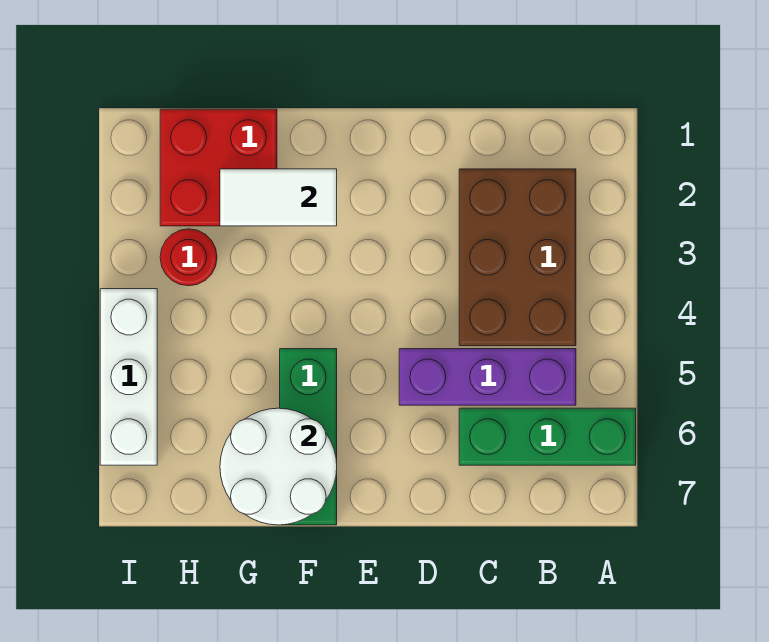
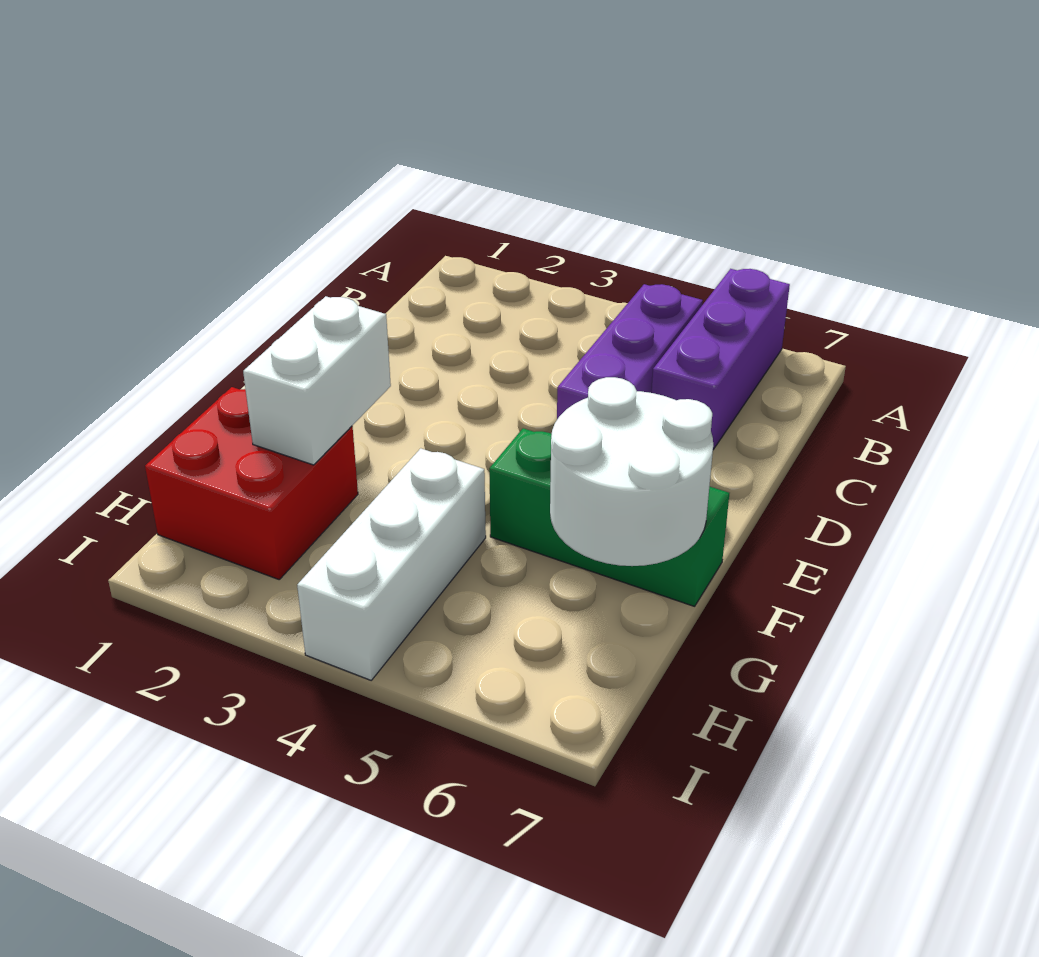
green brick A6:C6 level 1 -> purple brick A6:C6 level 1
brown brick B2:C4 level 1 -> none
white tile F2:G2 level 2 -> white brick F2:G2 level 2
red round brick H3 level 1 -> none
white brick I4:I6 level 1 -> white brick G4:I4 level 1

